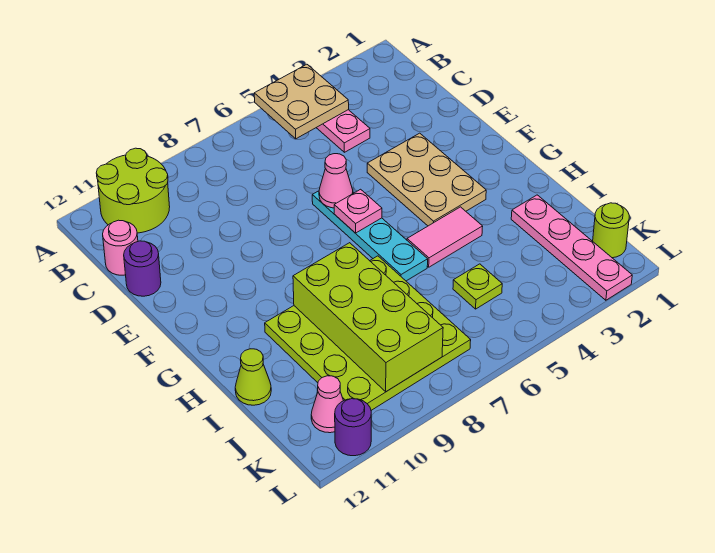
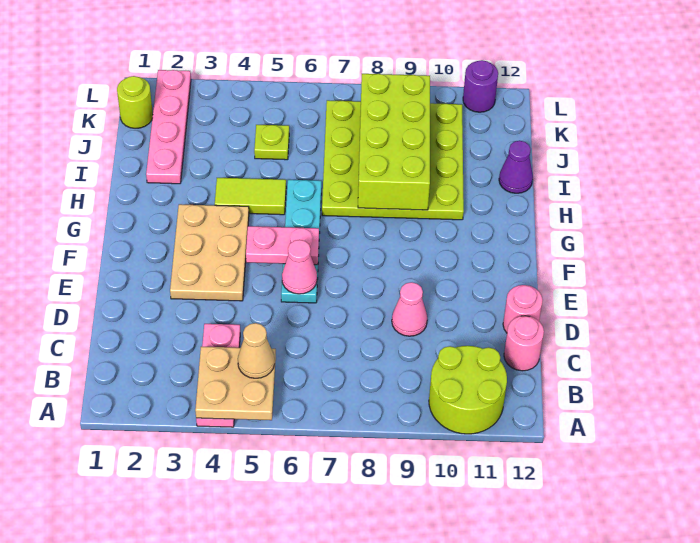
none -> tan cone B5 level 3
purple round brick D12 level 1 -> pink round brick D12 level 1
pink plate F6 level 2 -> pink plate F5:F6 level 2
pink tile H4:H5 level 1 -> lime tile H4:H5 level 1
lime cone I12 level 1 -> purple cone I12 level 1
pink cone K11 level 1 -> pink cone D9 level 1

